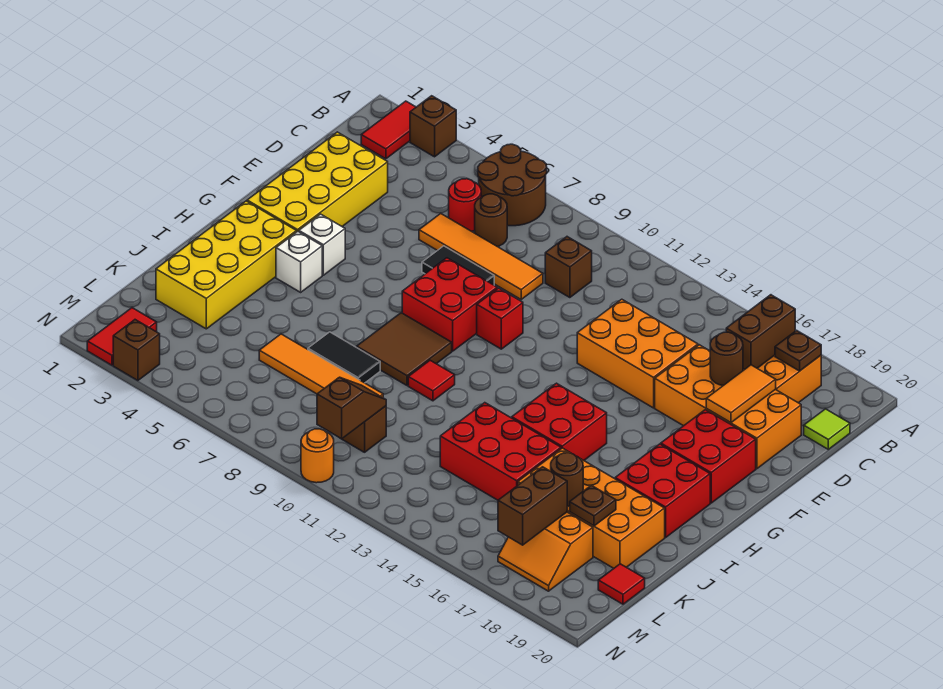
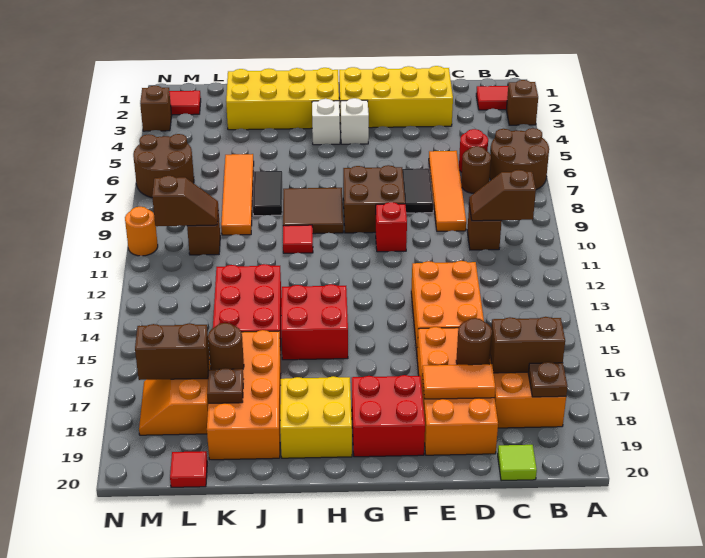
none -> brown slope B10:C10 level 2 top B
red brick F8:G9 level 1 -> brown brick F8:G9 level 1
red brick H18:I19 level 1 -> yellow brick H18:I19 level 1
none -> brown round brick M6:N7 level 1

